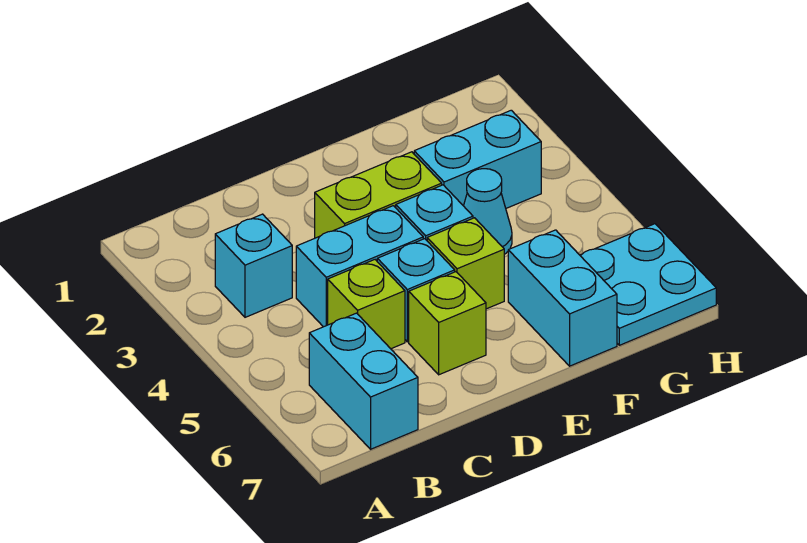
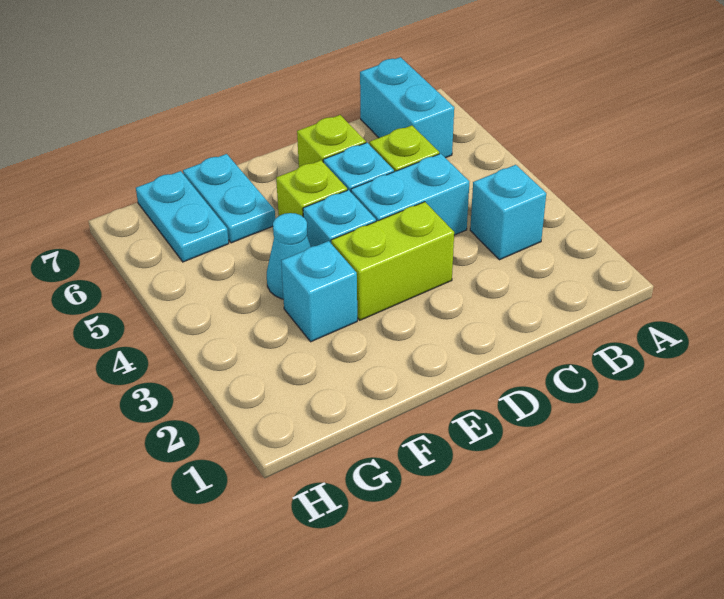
cyan brick F3:G3 level 1 -> cyan brick F3 level 1
cyan brick F6:F7 level 1 -> cyan plate F6:F7 level 1
cyan plate G6:H7 level 1 -> cyan plate G6:G7 level 1

